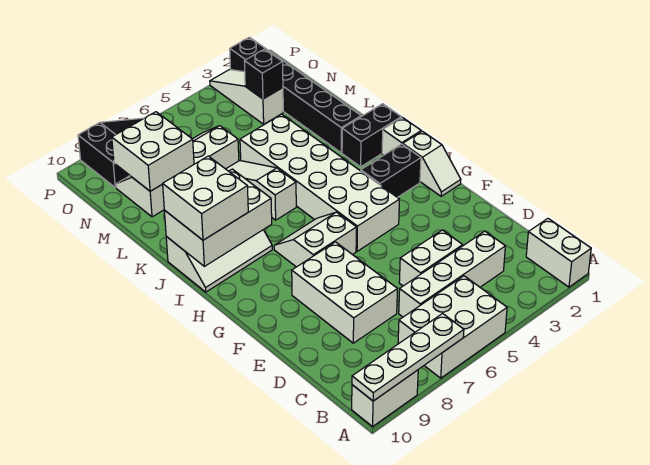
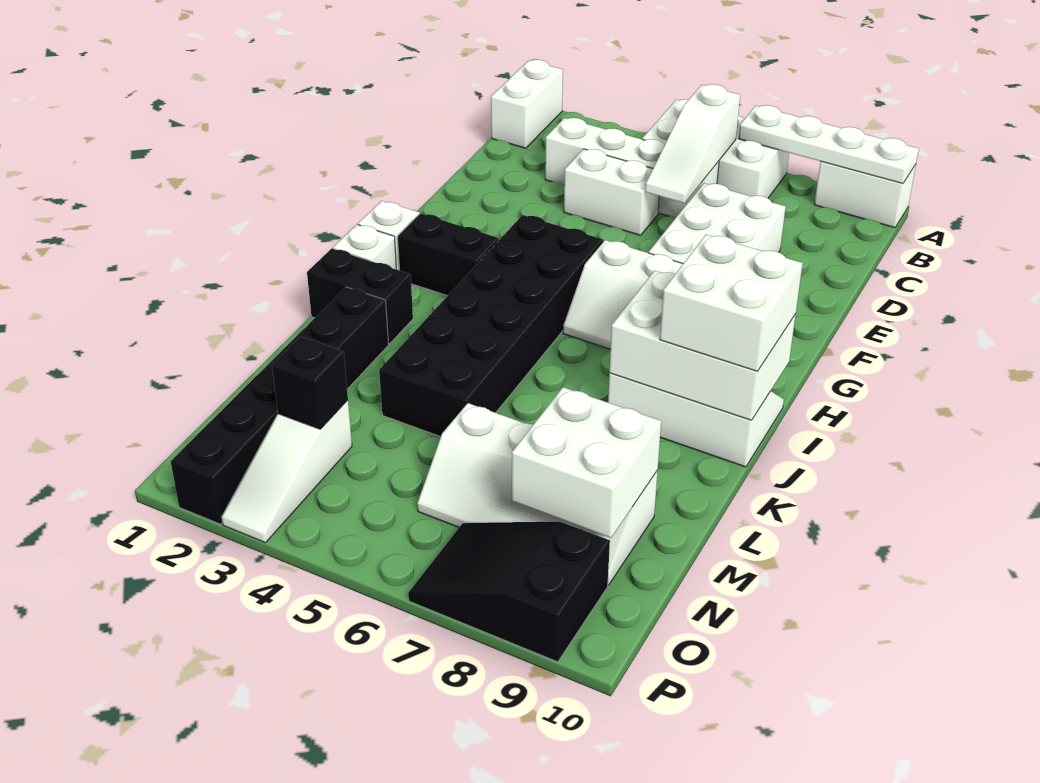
white brick G4:L5 level 1 -> black brick G4:L5 level 1
white slope J6:L6 level 1 top J -> white slope B6:D6 level 2 top B

